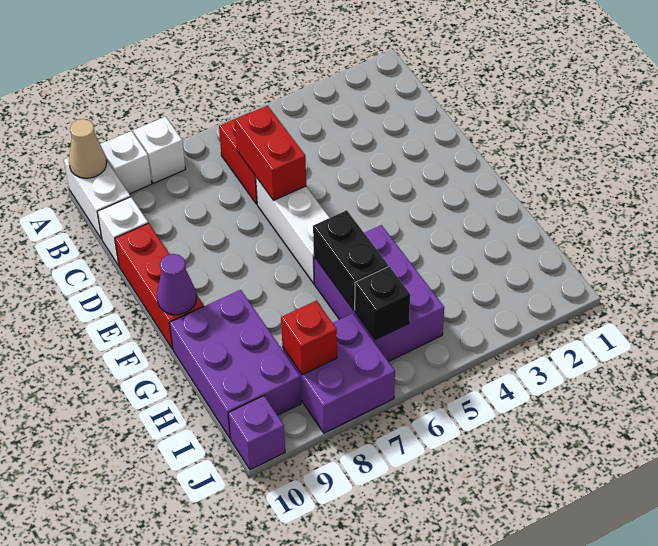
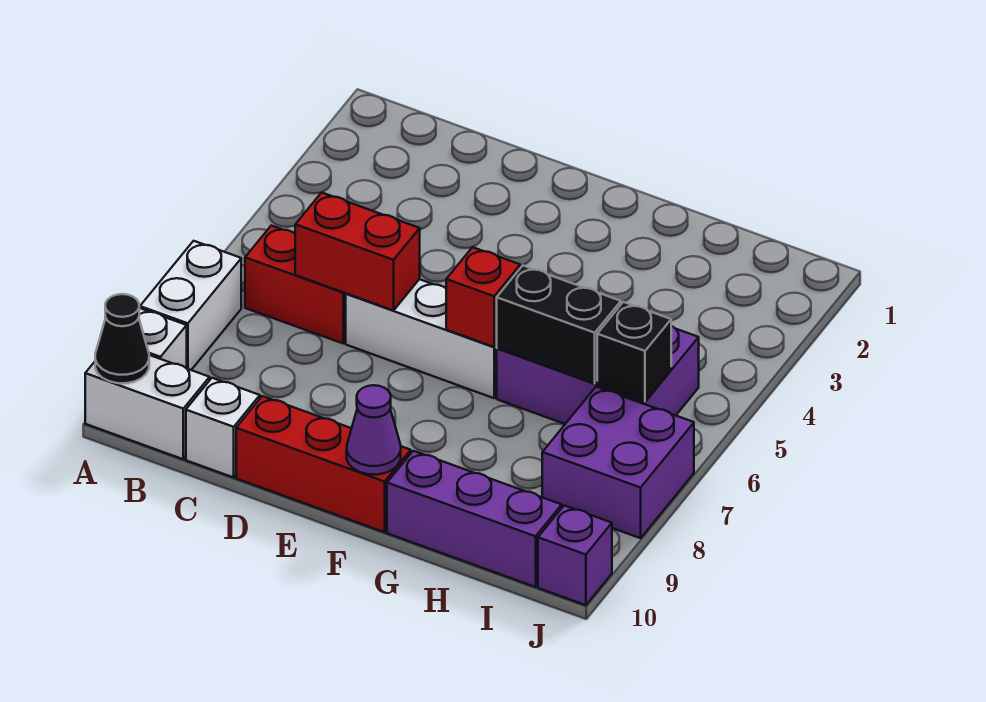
white brick A8 level 1 -> white brick A7:A8 level 1
tan cone A10 level 2 -> black cone A10 level 2
purple brick G9:I10 level 1 -> purple brick G10:I10 level 1
red brick I8 level 2 -> red brick F6 level 2

